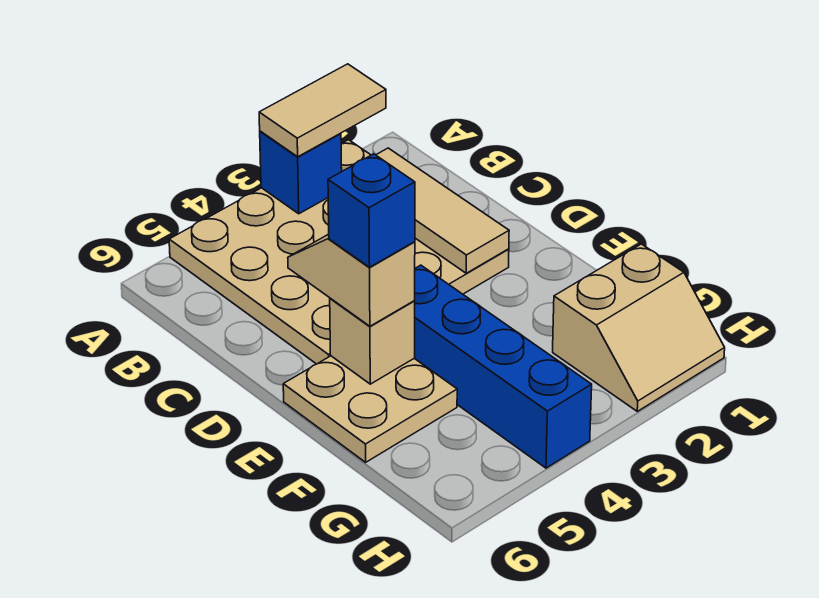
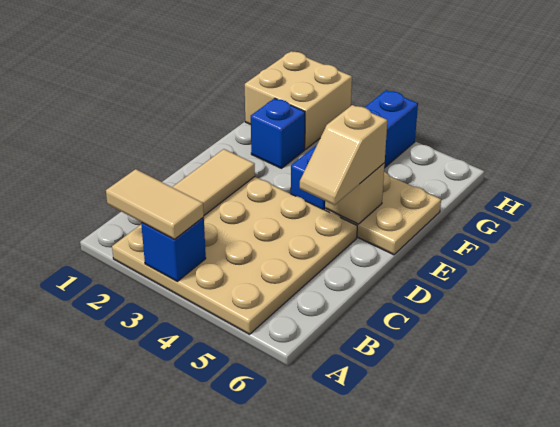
blue brick E5 level 4 -> blue brick F2 level 1
tan slope G1:H2 level 1 top G -> tan brick G1:H2 level 1

